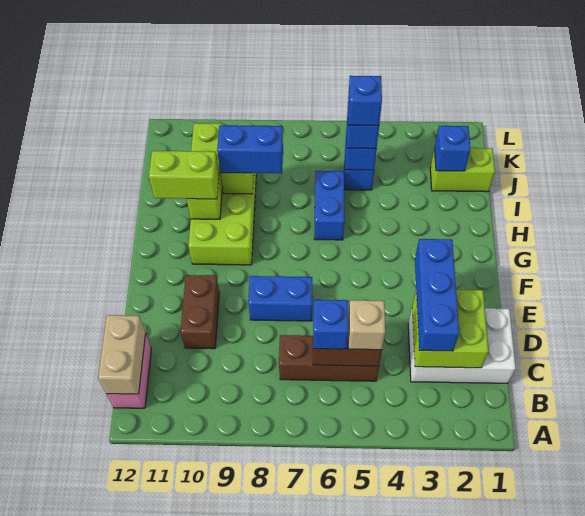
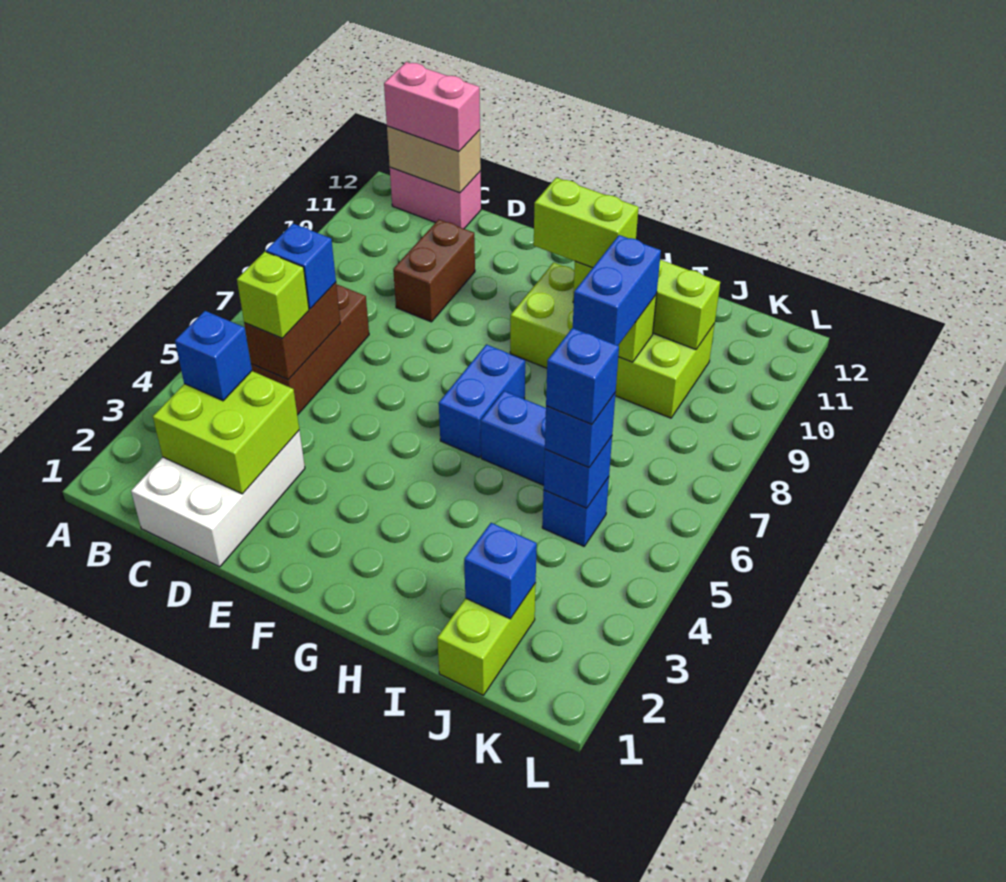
none -> pink brick B12:C12 level 3
blue brick C3:E3 level 3 -> blue brick C3 level 3
tan brick C5 level 3 -> lime brick C5 level 3
brown brick D10:E10 level 1 -> brown brick D9:D10 level 1
blue brick E7:E8 level 1 -> blue brick G6:G7 level 1
lime brick H10:H11 level 3 -> lime brick G10:H10 level 3

